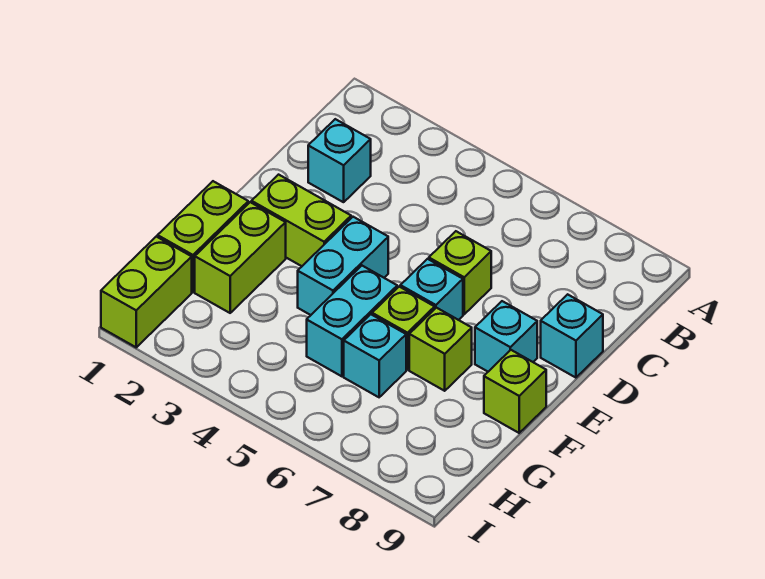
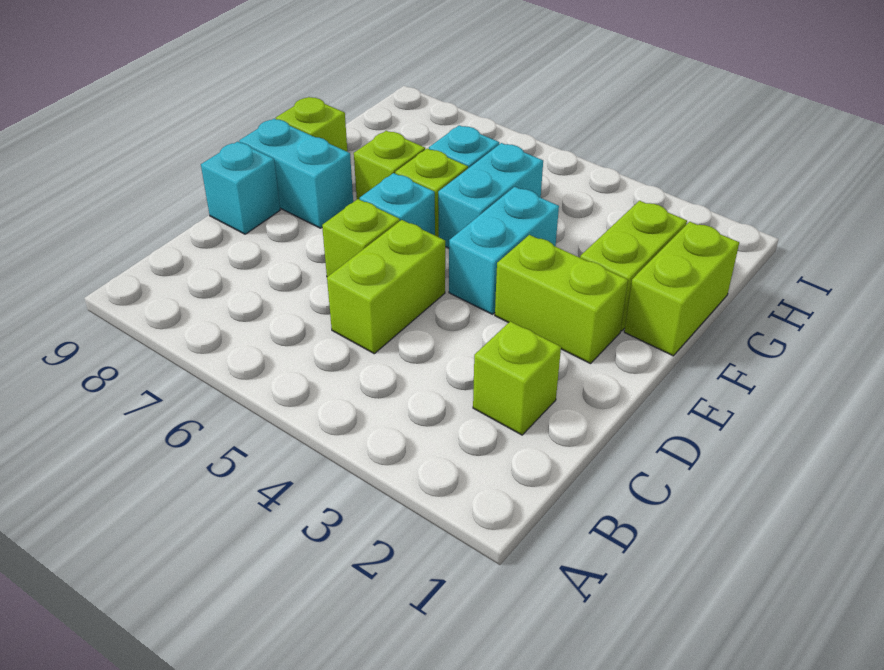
cyan brick C2 level 1 -> lime brick C2 level 1
cyan brick E8 level 1 -> cyan brick E8:E9 level 1
lime brick H1:I1 level 1 -> lime brick C5:D5 level 1

